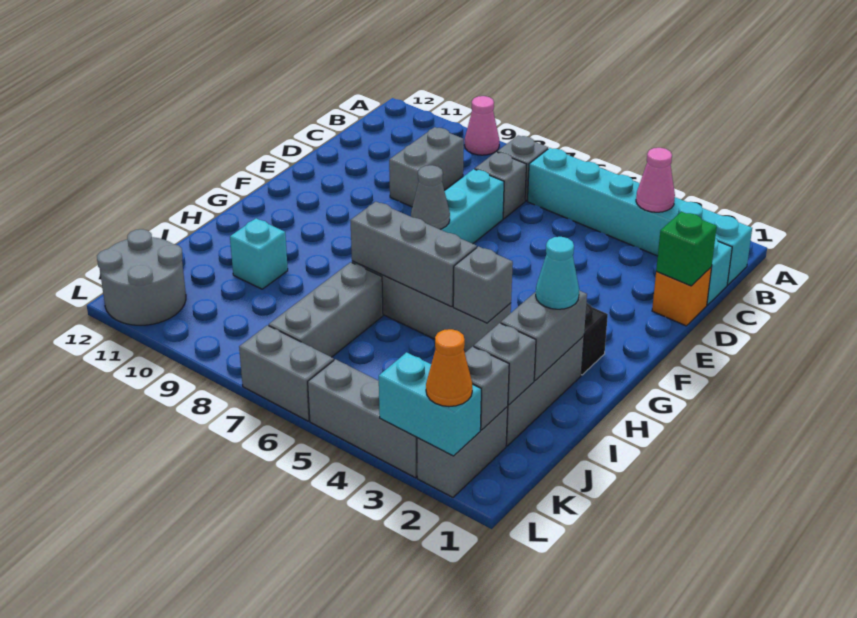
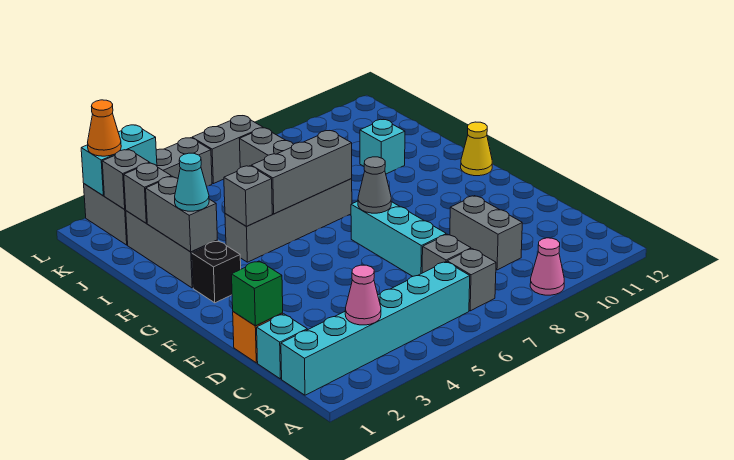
none -> yellow cone G12 level 1
grey round brick K11:L12 level 1 -> none

